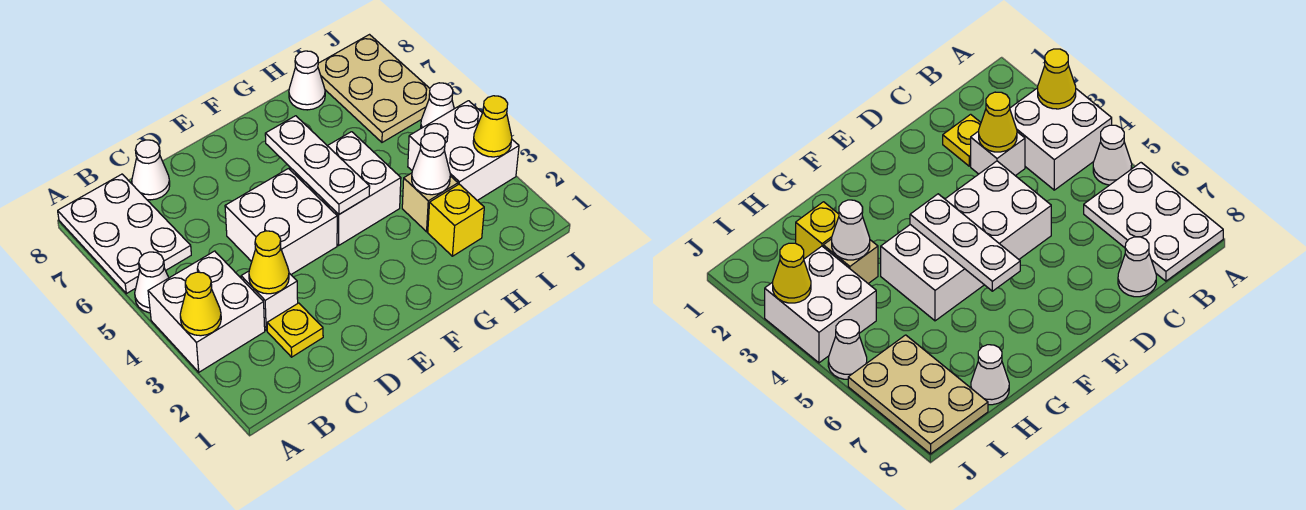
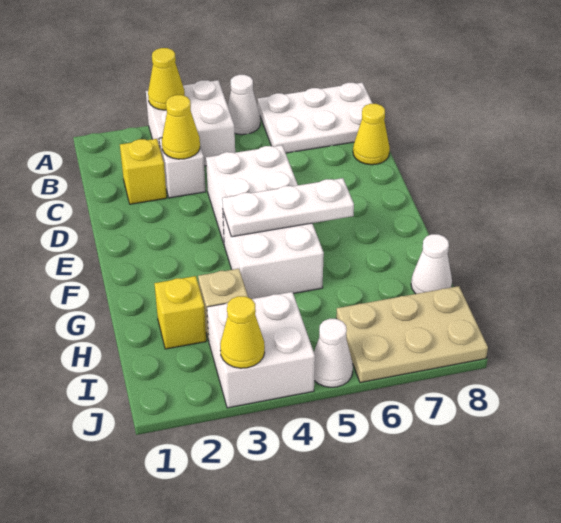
yellow plate C2 level 1 -> yellow brick C2 level 1
white cone C8 level 1 -> yellow cone C8 level 1
white cone H3 level 2 -> none

